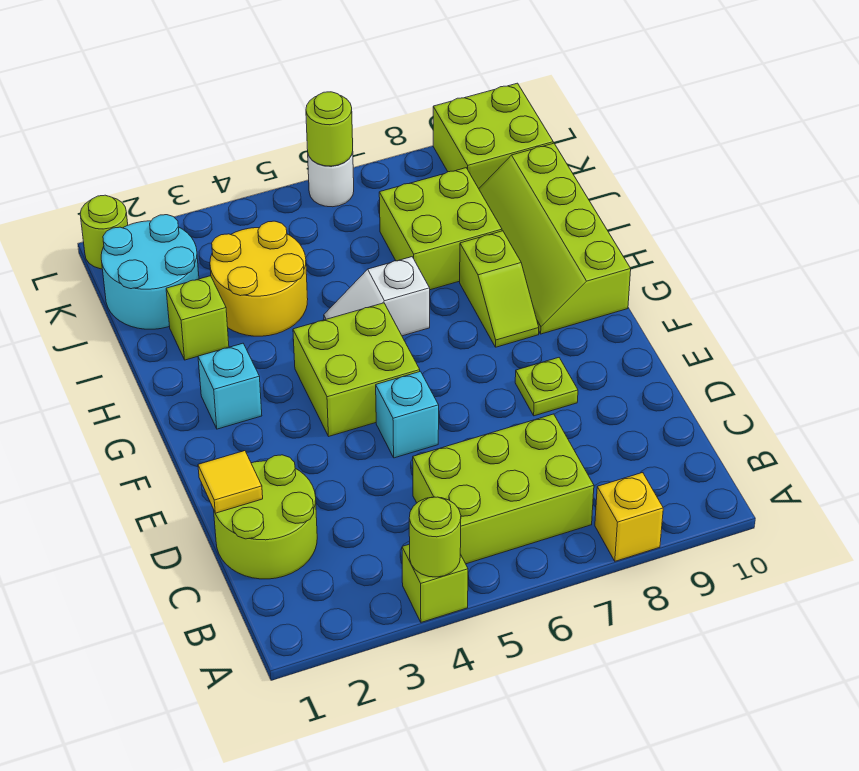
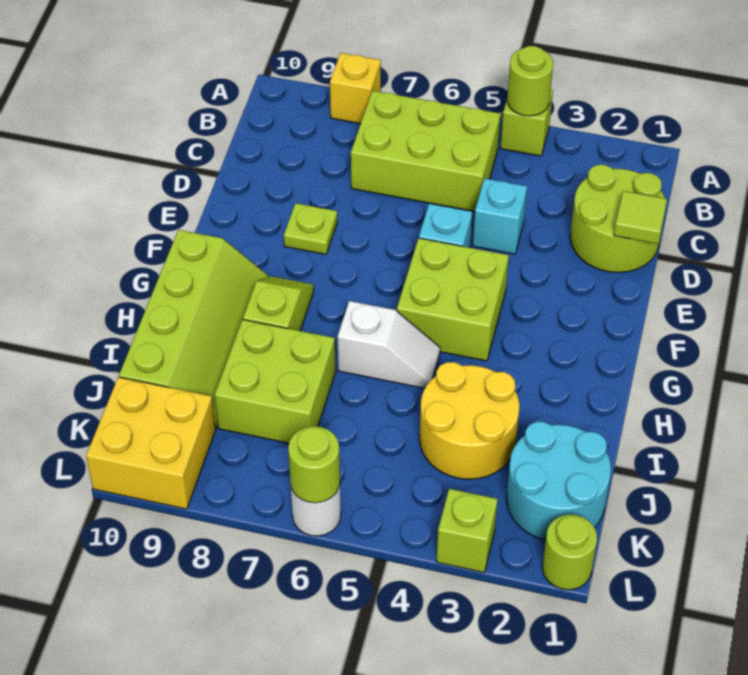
yellow tile D1 level 2 -> lime tile D1 level 2
cyan brick G2 level 1 -> cyan brick D4 level 1
lime brick I2 level 1 -> lime brick L3 level 1
lime brick K9:L10 level 1 -> yellow brick K9:L10 level 1

